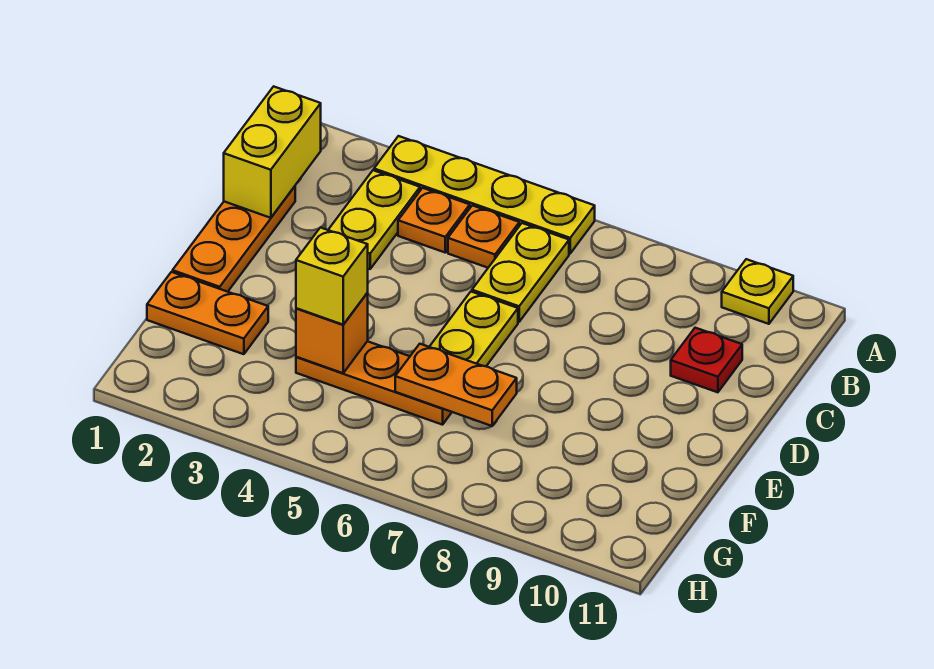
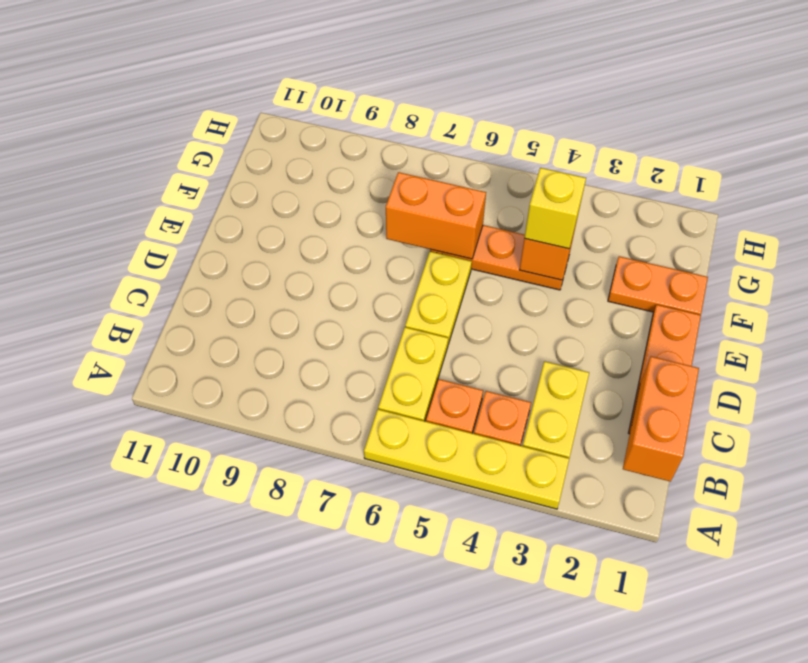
yellow plate A10 level 1 -> none
yellow brick B1:C1 level 2 -> orange brick B1:C1 level 2
red plate C10 level 1 -> none
orange plate F6:F7 level 2 -> orange brick F6:F7 level 2

